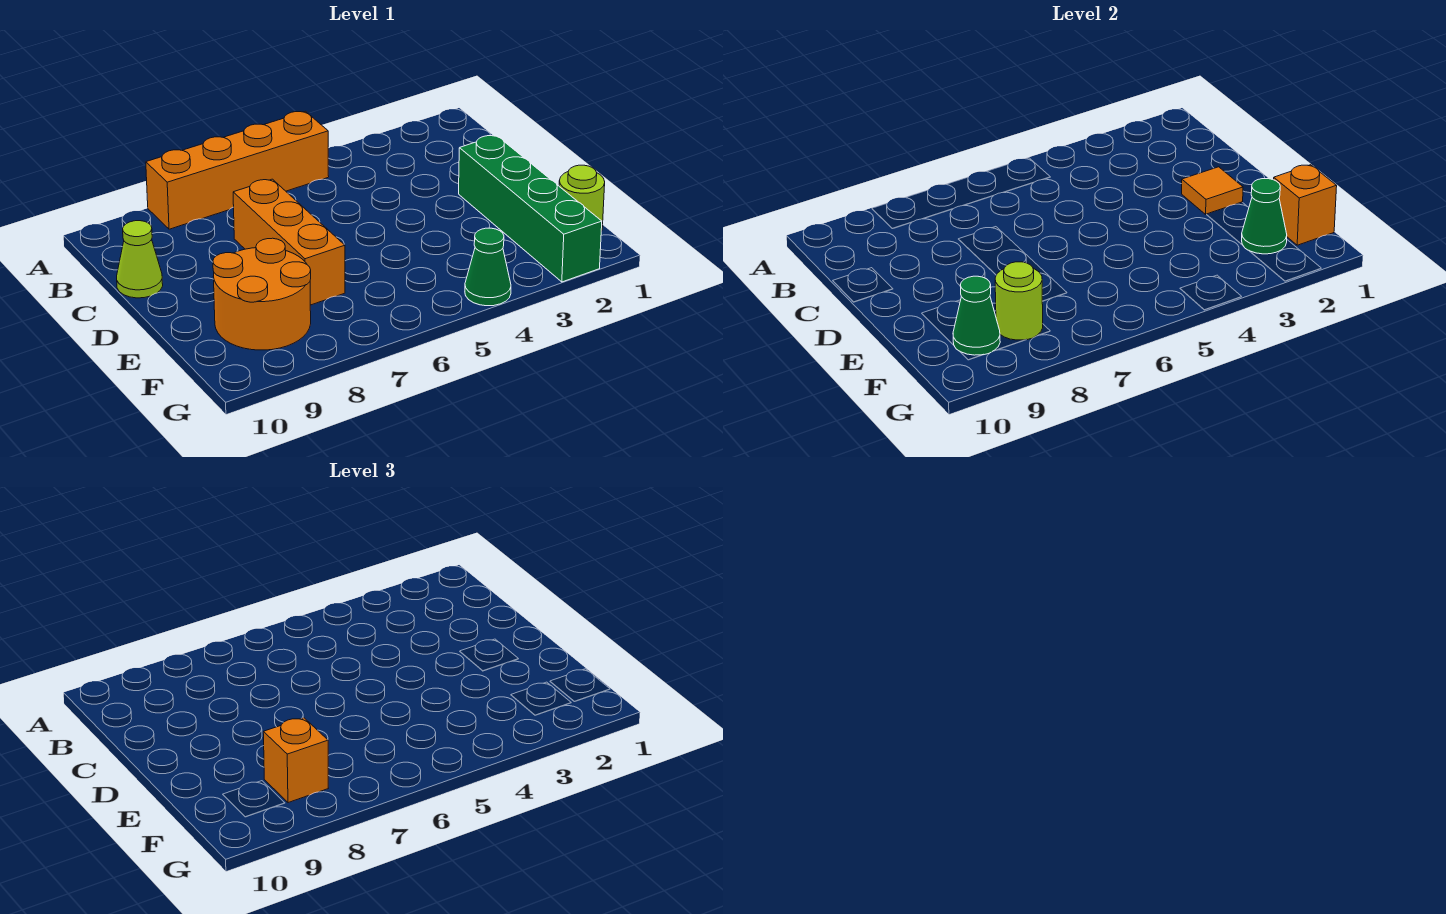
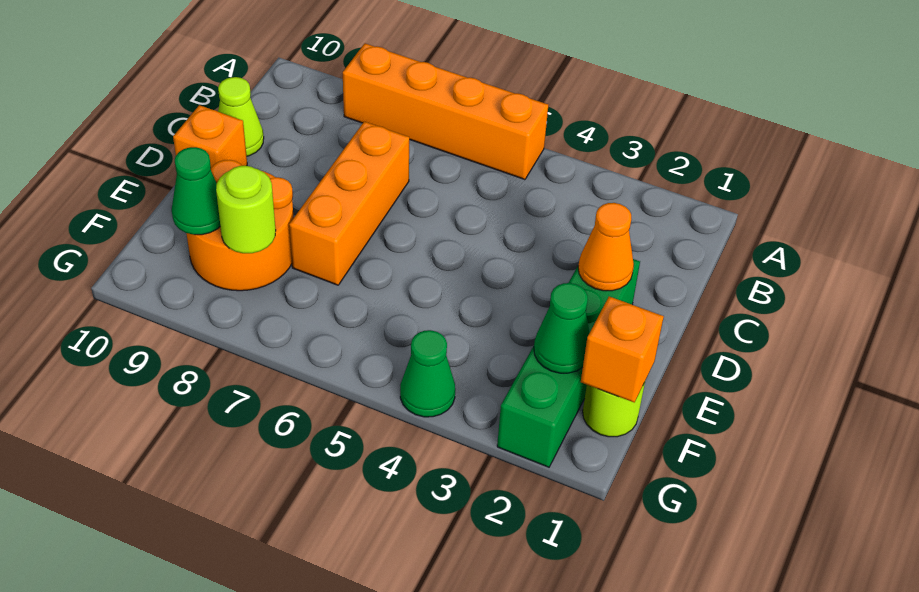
orange tile D2 level 2 -> orange cone D2 level 2
orange brick F8 level 3 -> orange brick D10 level 1

